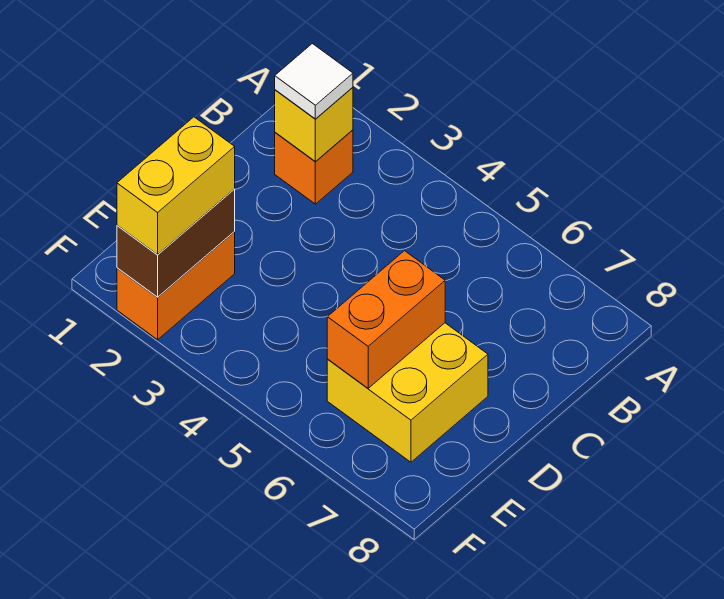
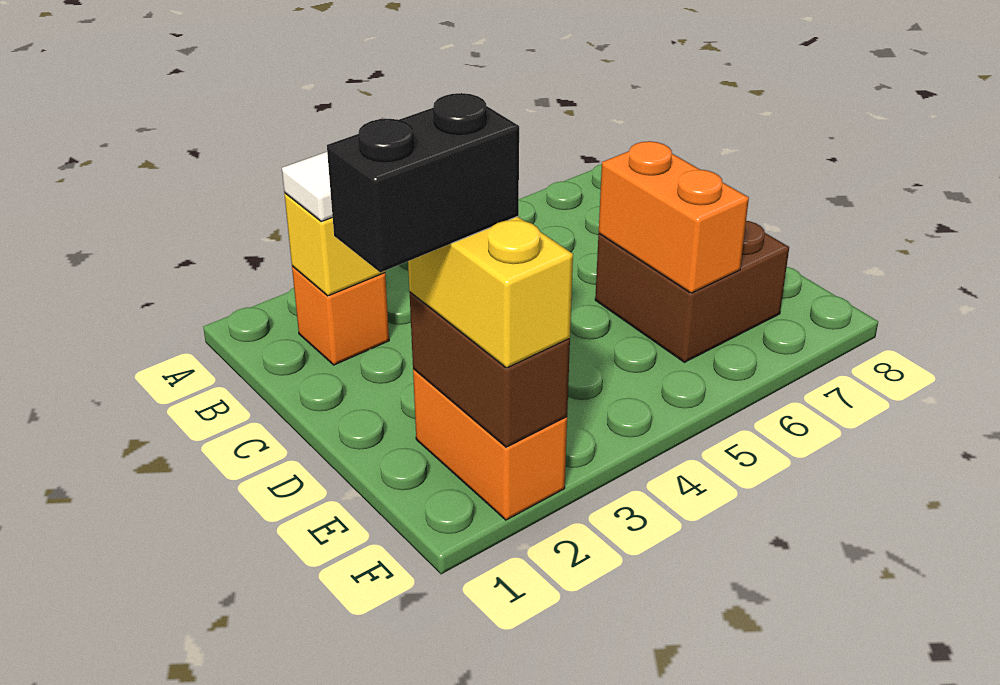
yellow brick D6:E7 level 1 -> brown brick D6:E7 level 1
none -> black brick E1:E2 level 4

